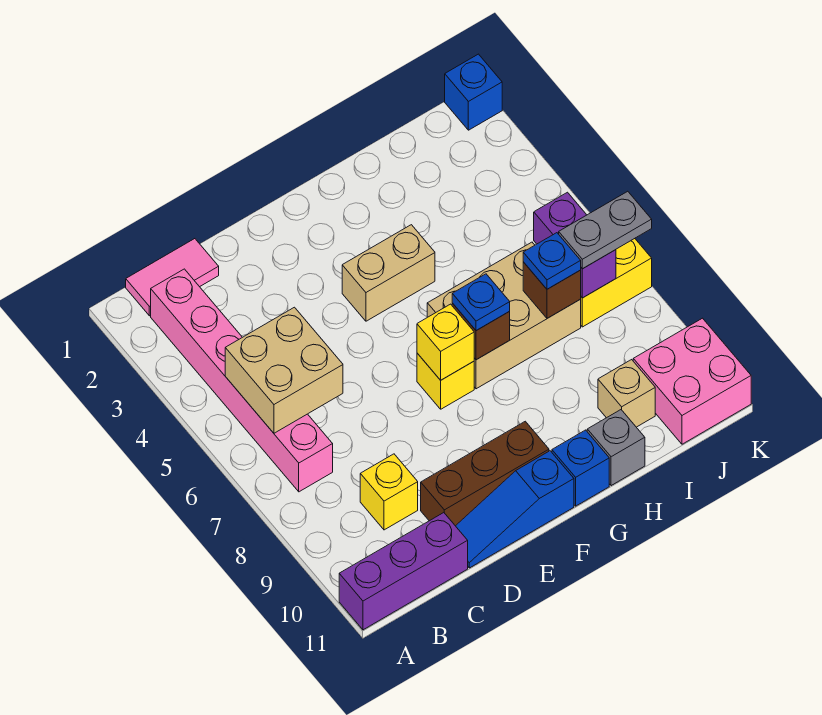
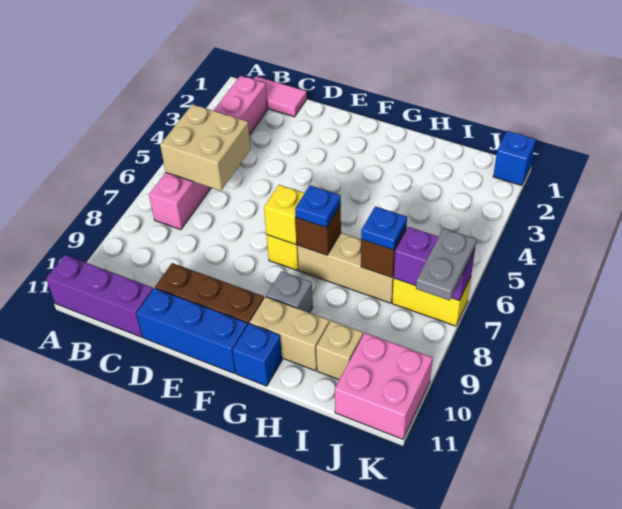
yellow brick C9 level 1 -> none
blue slope D11:F11 level 1 top F -> blue brick D11:F11 level 1
tan brick F4:G4 level 1 -> tan brick G10:H10 level 1
tan brick G6:I7 level 1 -> tan brick G7:I7 level 1
grey brick H11 level 1 -> grey brick G9 level 1
purple brick J6:J7 level 2 -> purple brick J7:K7 level 2
grey plate J7:K7 level 3 -> grey plate K7:K8 level 3

